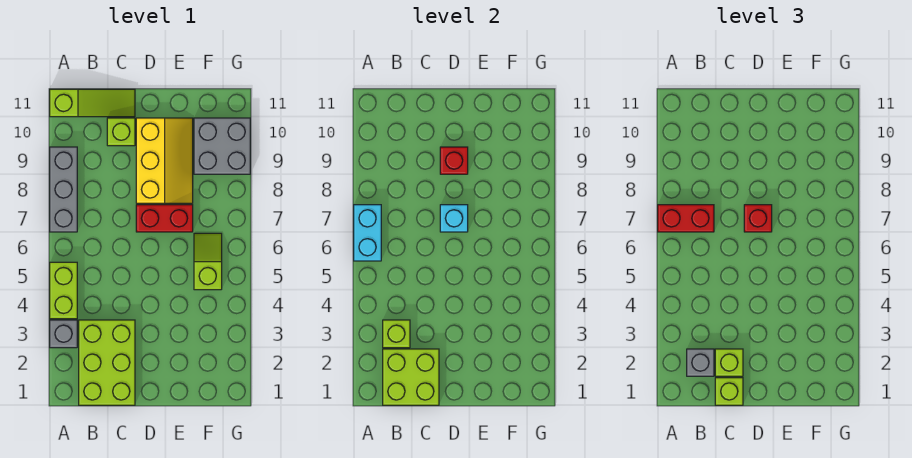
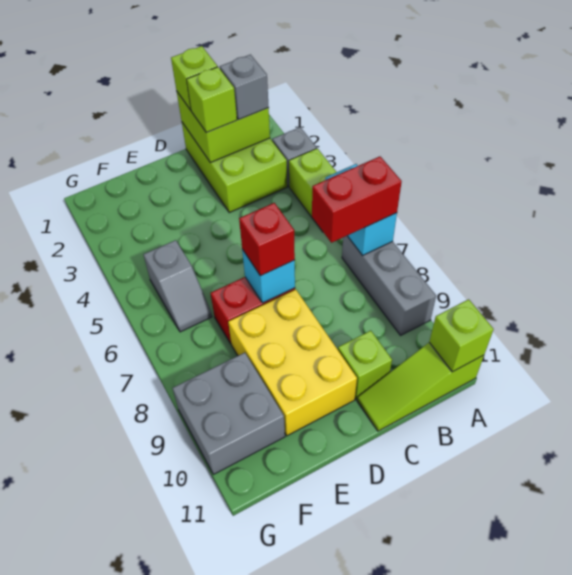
lime brick B3 level 2 -> lime brick A11 level 2
yellow slope D8:E10 level 1 top D -> yellow brick D8:E10 level 1
red brick D9 level 2 -> none
lime slope F5:F6 level 1 top 5 -> grey slope F5:F6 level 1 top 5

